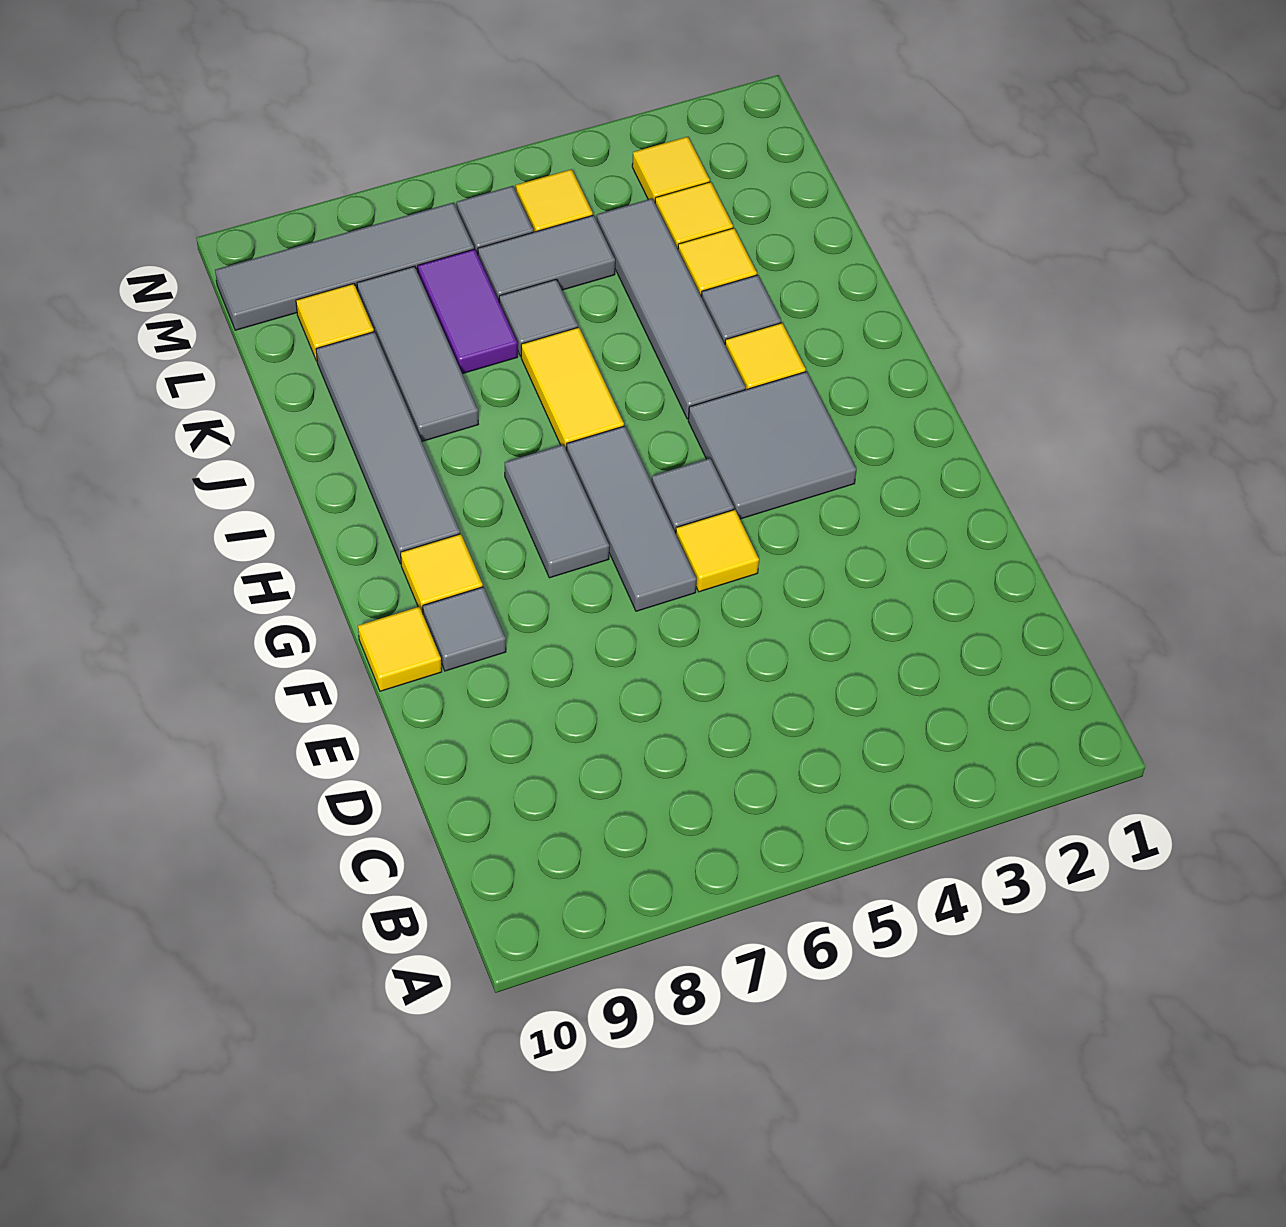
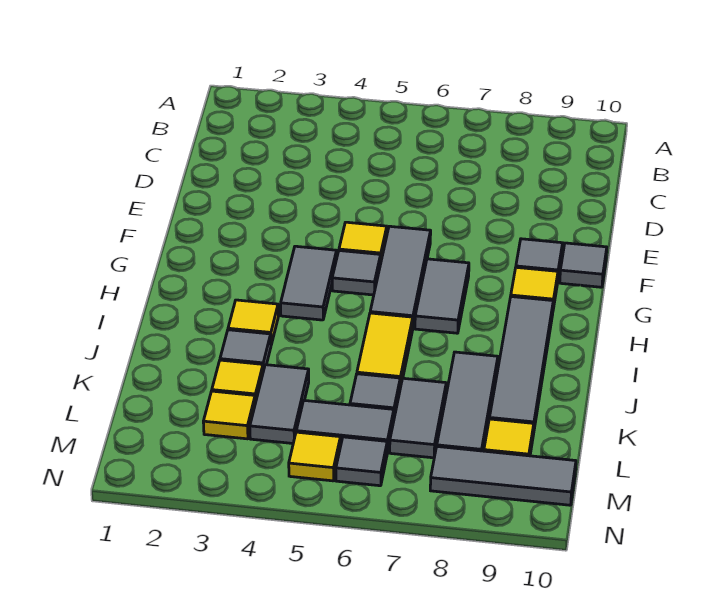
yellow tile F10 level 1 -> grey tile F10 level 1
grey tile G3:H4 level 1 -> grey tile G4:H4 level 1
grey tile I4:L4 level 1 -> grey tile K4:L4 level 1
purple tile K7:L7 level 1 -> grey tile K7:L7 level 1
yellow tile M3 level 1 -> none
grey tile M7:M10 level 1 -> grey tile M8:M10 level 1

